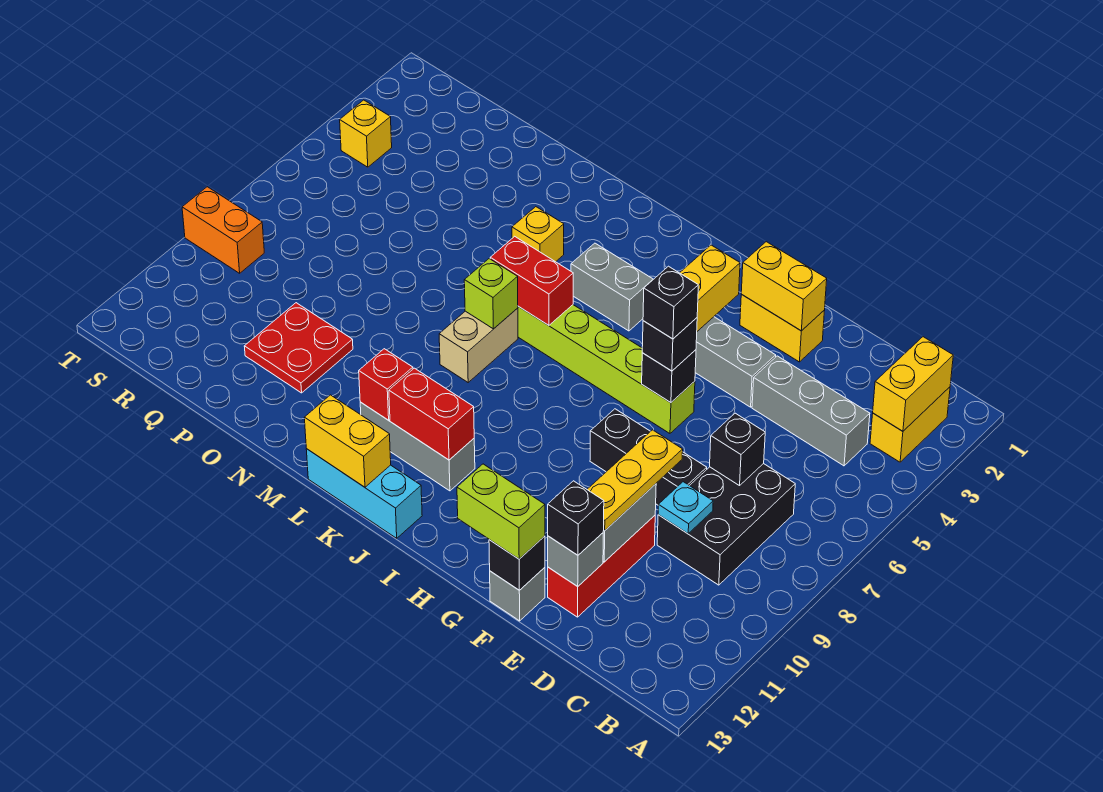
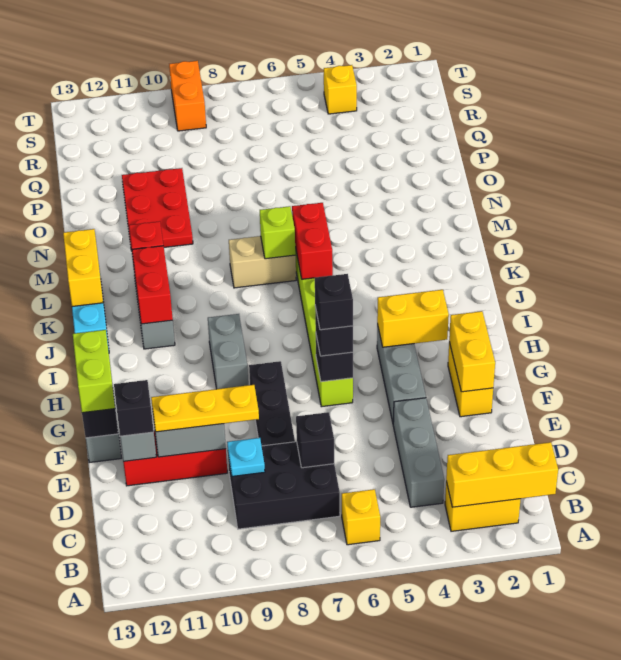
yellow brick B2:B3 level 2 -> yellow brick B1:B3 level 2
grey brick J4:K4 level 1 -> grey brick H9:I9 level 1
yellow brick M4 level 1 -> yellow brick B6 level 1
red plate O10:P11 level 1 -> red plate N10:P11 level 1

